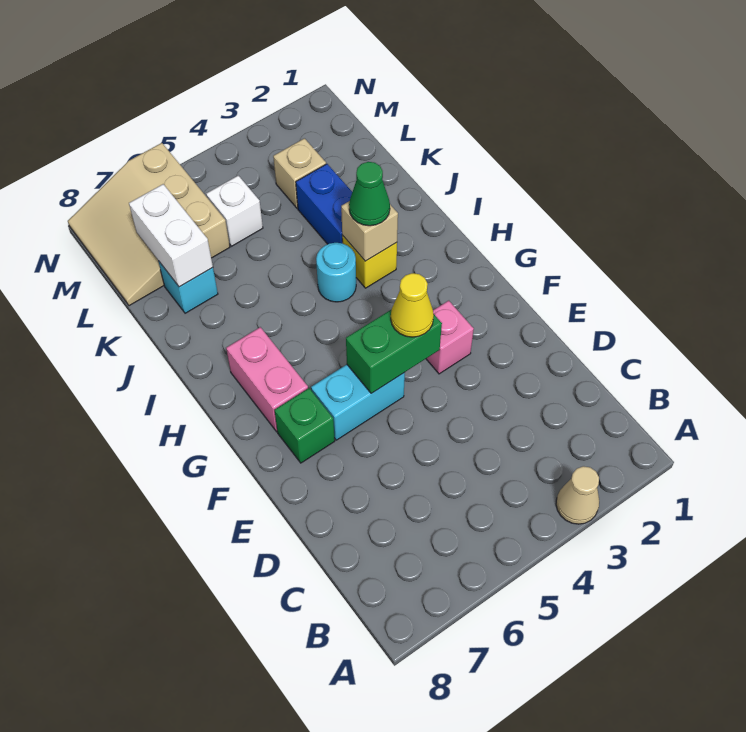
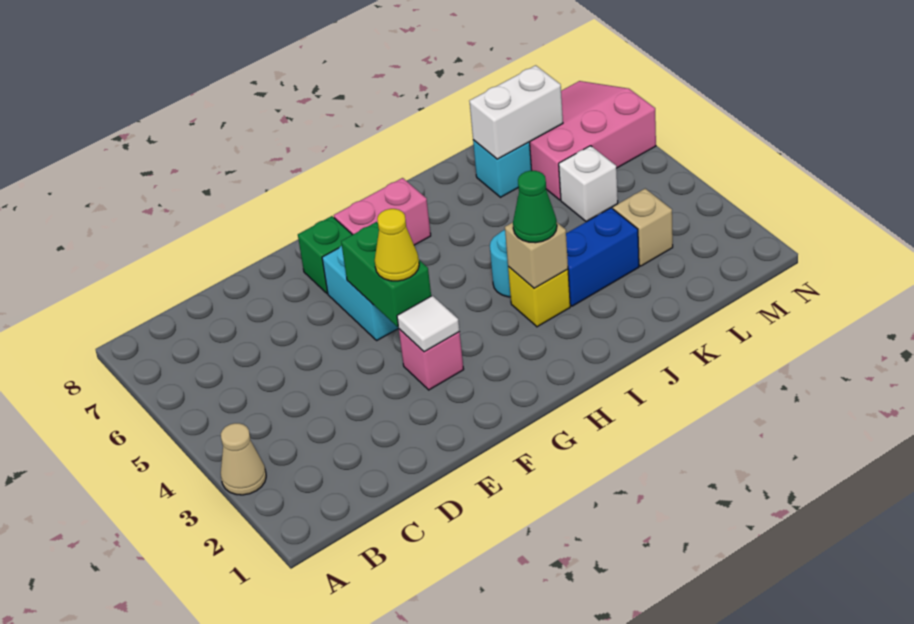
none -> white tile F3 level 2
tan slope L6:N8 level 1 top 6 -> pink slope L6:N8 level 1 top 6

